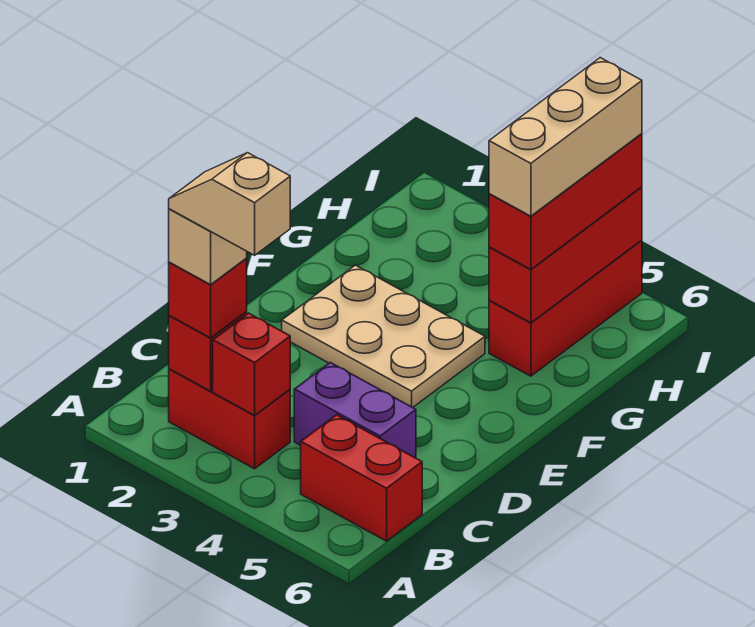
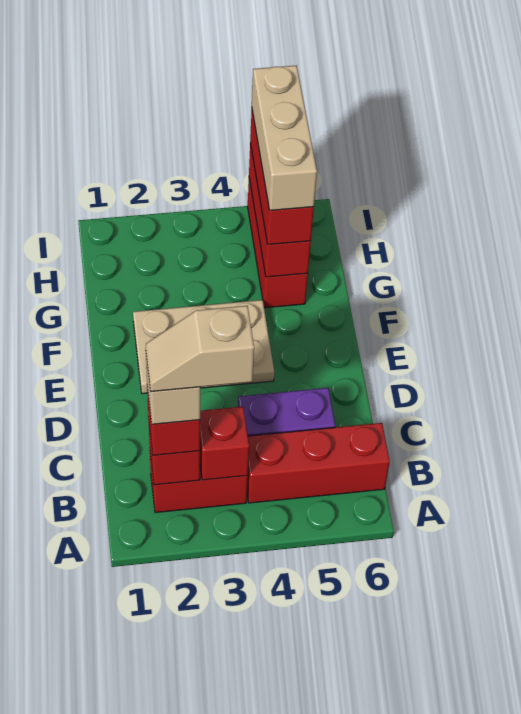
red brick B5:B6 level 1 -> red brick B4:B6 level 1

